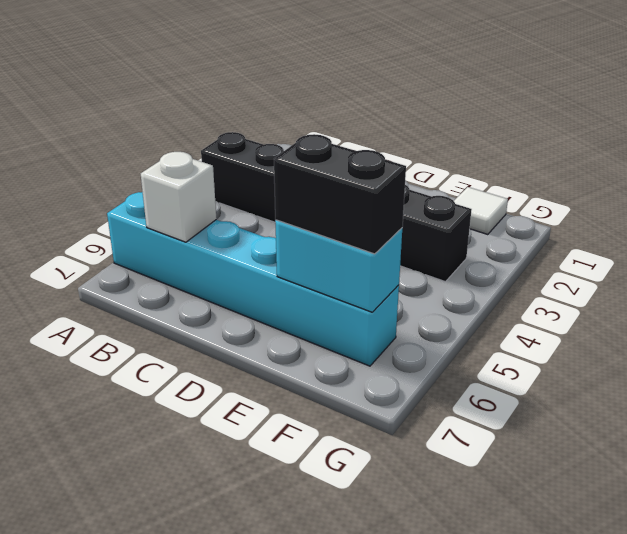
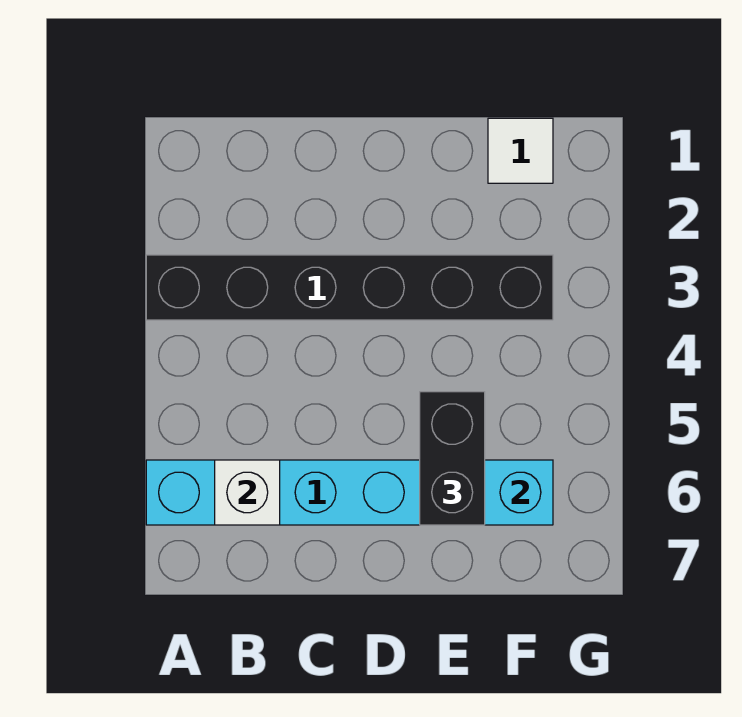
black brick E6:F6 level 3 -> black brick E5:E6 level 3

